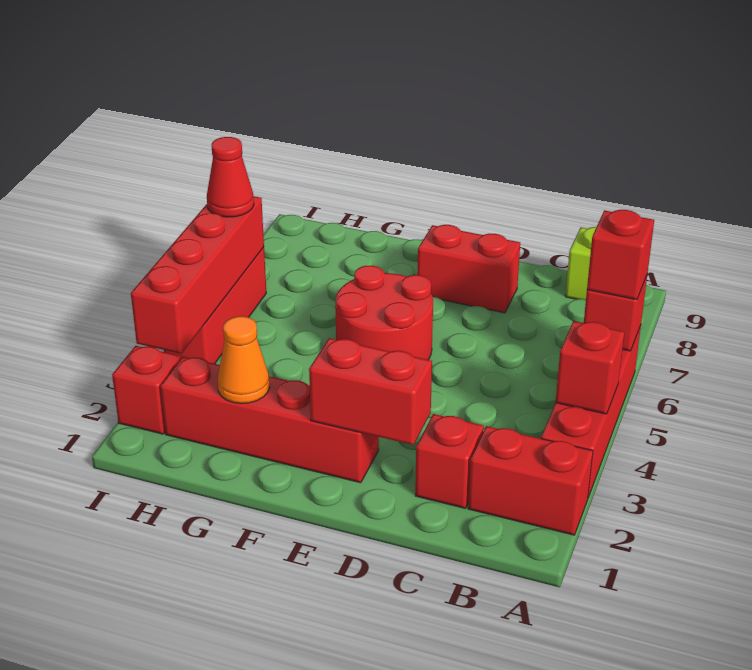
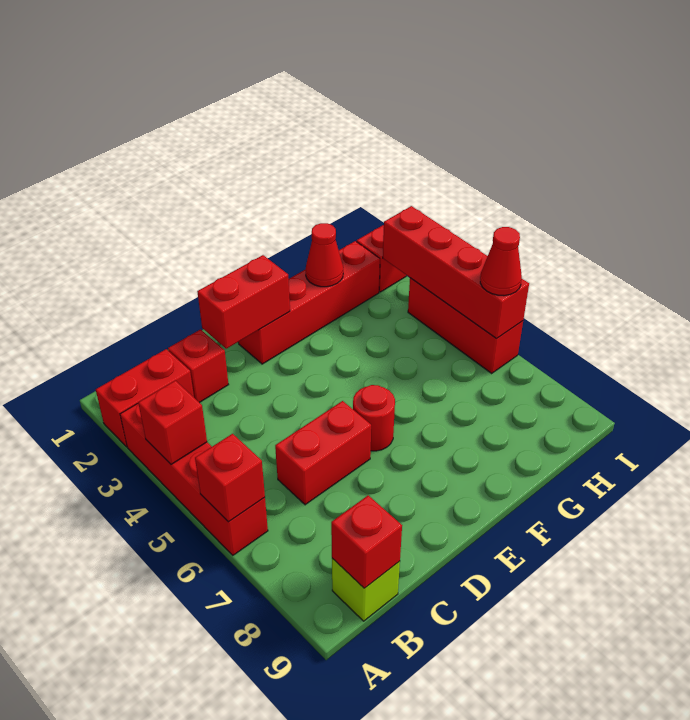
red brick A6 level 3 -> red brick B9 level 2
red brick D8:E8 level 1 -> red brick C6:D6 level 1
red round brick E5:F6 level 1 -> red round brick E6 level 1
orange cone G2 level 2 -> red cone G2 level 2

